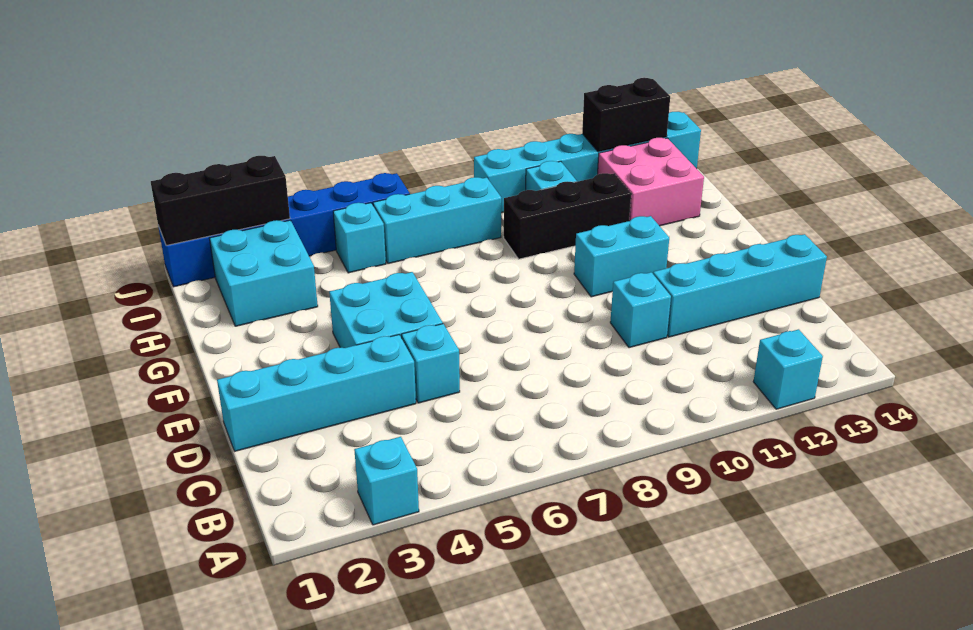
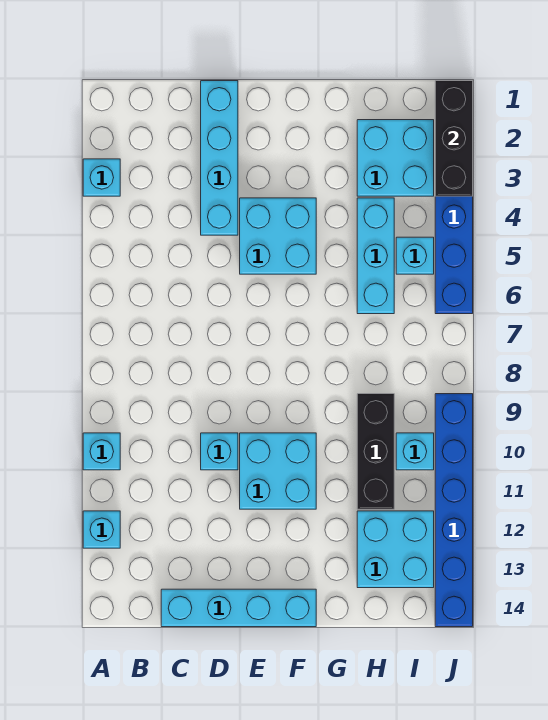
cyan brick D5 level 1 -> cyan brick A10 level 1
cyan brick D11:D14 level 1 -> cyan brick C14:F14 level 1
cyan brick F10:F11 level 1 -> cyan brick E10:F11 level 1
pink brick H12:I13 level 1 -> cyan brick H12:I13 level 1
cyan brick I6:I8 level 1 -> cyan brick H4:H6 level 1
cyan brick J9:J14 level 1 -> blue brick J9:J14 level 1
black brick J12:J13 level 2 -> none

